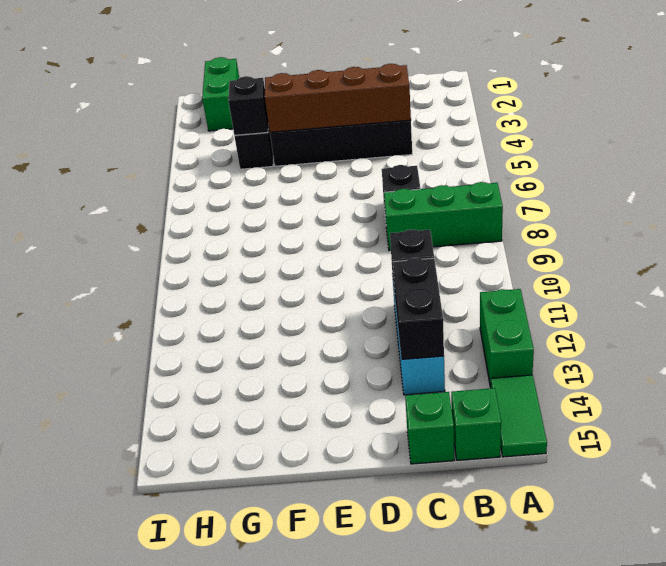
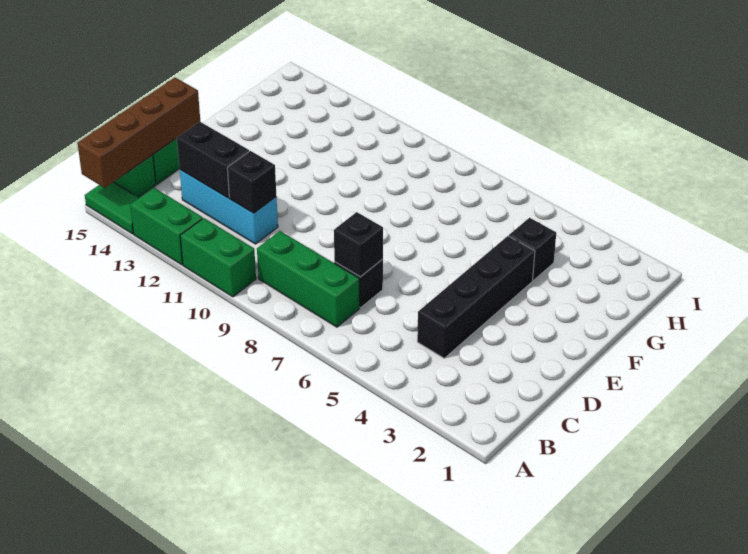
green brick A8:C8 level 1 -> green brick B7:B9 level 1
brown brick C4:F4 level 2 -> brown brick A15:D15 level 2
black brick G4 level 2 -> black brick C7 level 2
green brick H1:H2 level 1 -> green brick A10:A11 level 1

